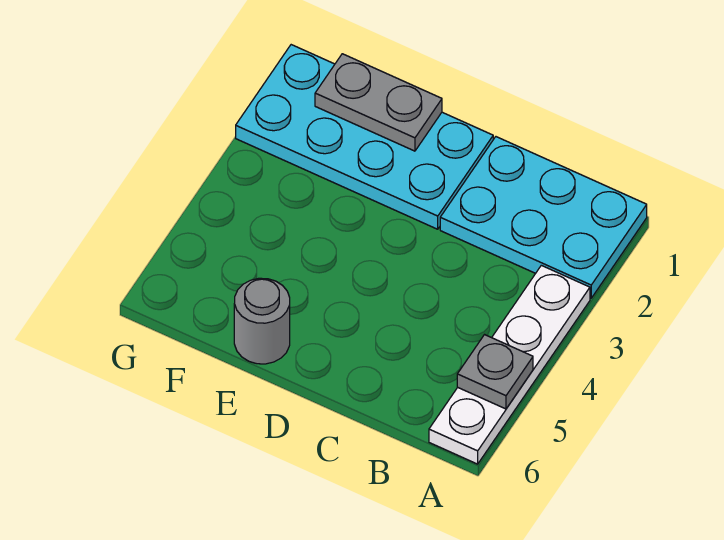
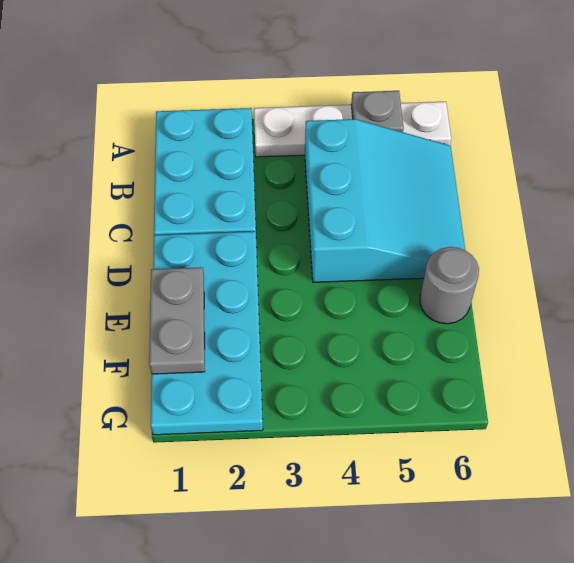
none -> cyan slope B4:D6 level 1 top 4

